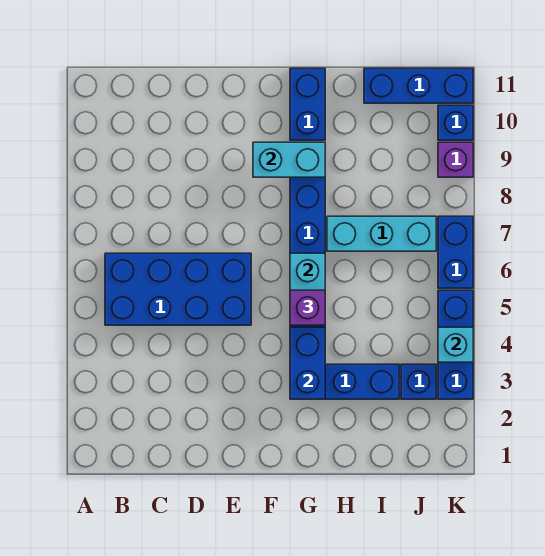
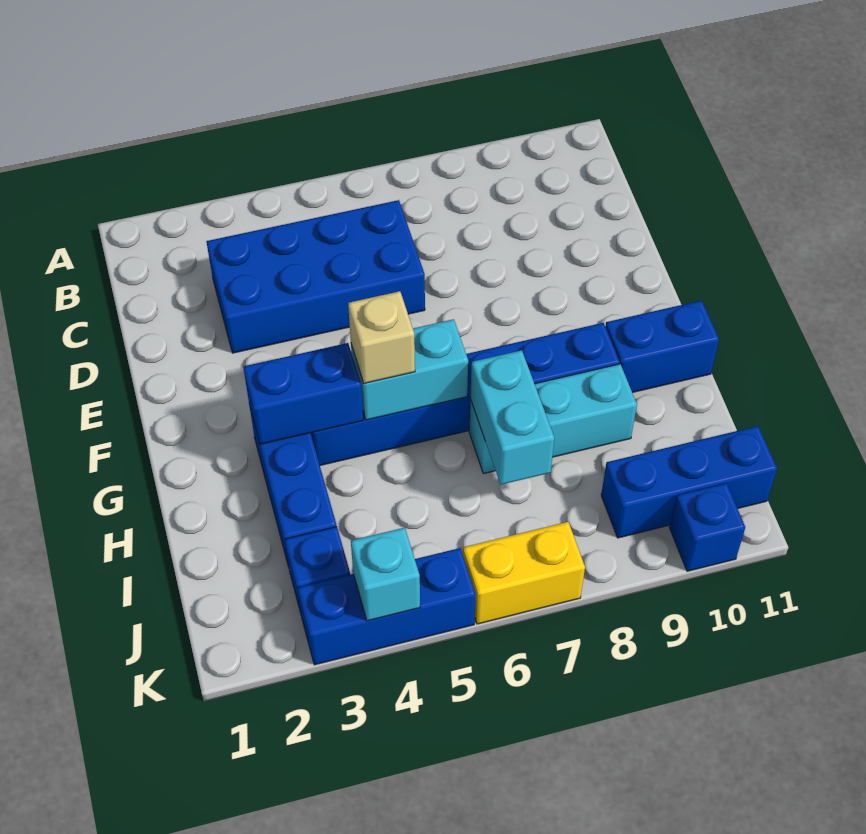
blue brick B5:E6 level 1 -> blue brick C3:D6 level 1
cyan brick F9:G9 level 2 -> cyan brick H7:I7 level 2
purple brick G5 level 3 -> tan brick G5 level 3
cyan brick H7:J7 level 1 -> cyan brick H7:H9 level 1
blue brick I11:K11 level 1 -> blue brick J9:J11 level 1
blue brick K6:K7 level 1 -> yellow brick K6:K7 level 1
purple brick K9 level 1 -> none

